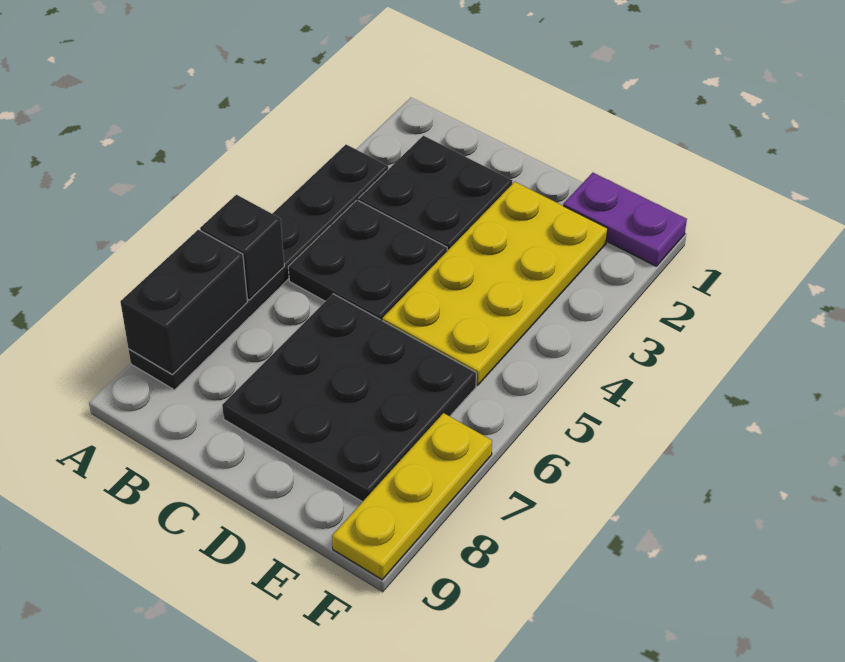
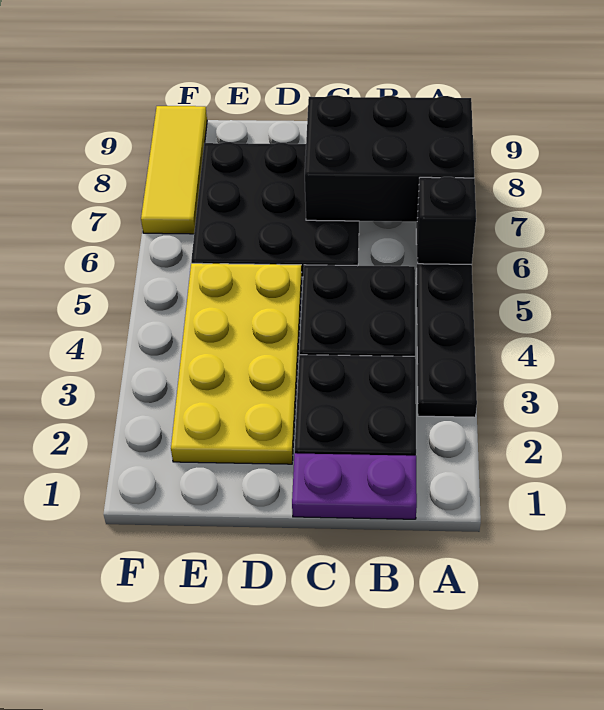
black brick A7:A8 level 2 -> black brick A7:C8 level 2
purple plate E1:F1 level 1 -> purple plate B1:C1 level 1
yellow plate F7:F9 level 1 -> yellow tile F7:F9 level 1

